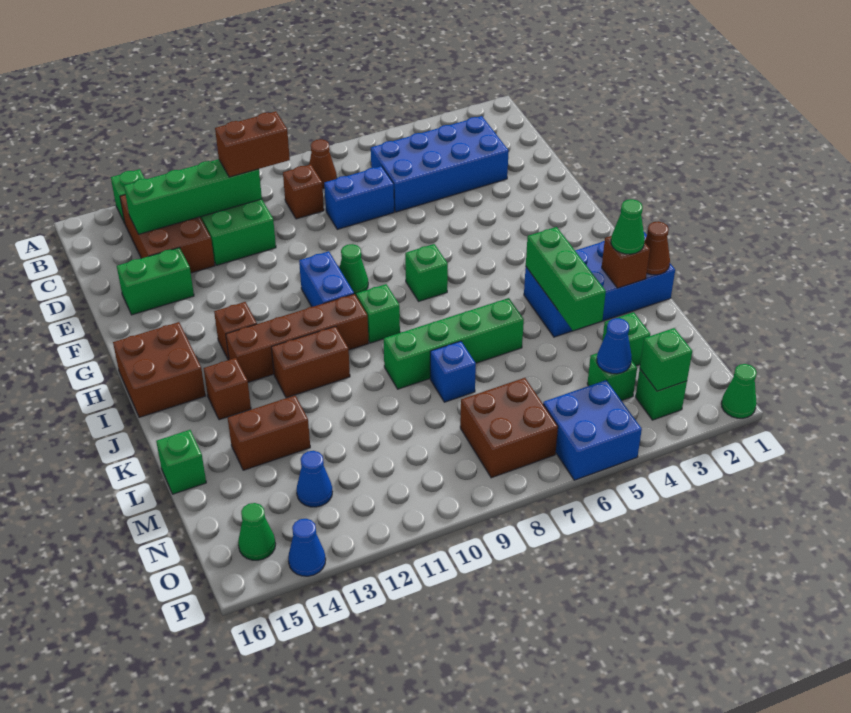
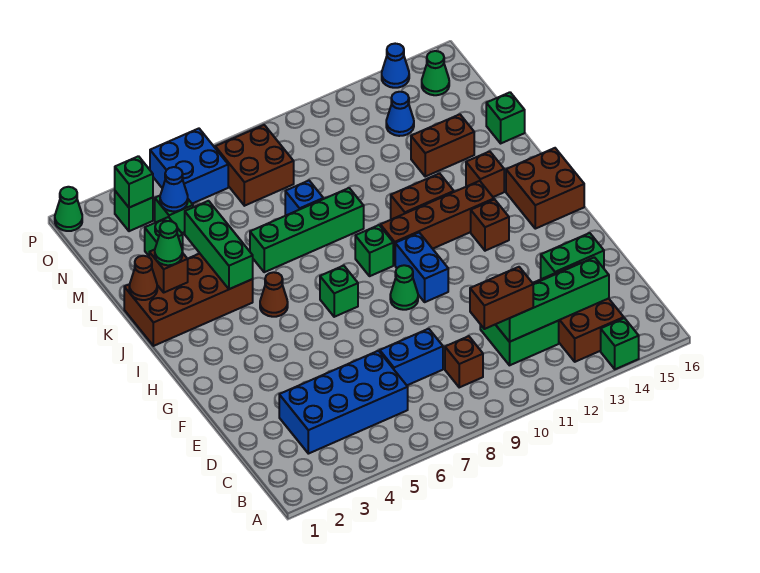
brown cone B8 level 1 -> brown cone I5 level 1
blue brick J1:K4 level 1 -> brown brick J1:K4 level 1

